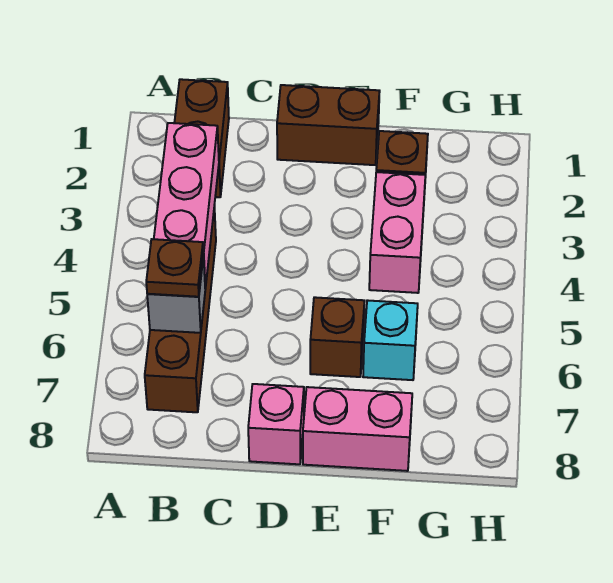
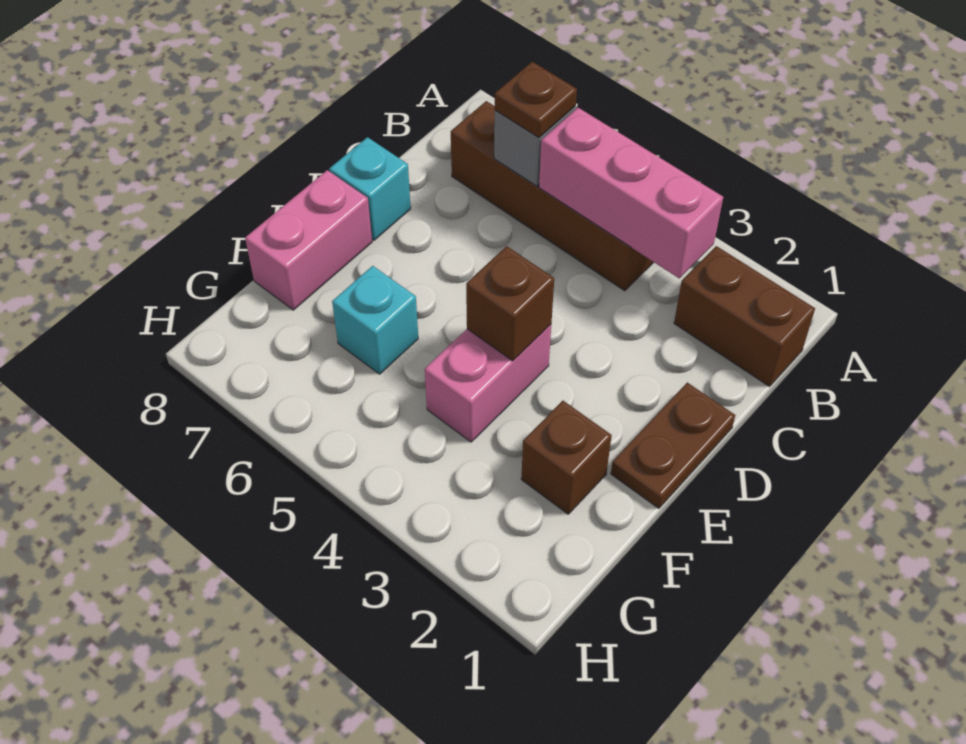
brown brick D1:E1 level 1 -> brown plate D1:E1 level 1
pink brick D8 level 1 -> cyan brick D8 level 1
brown brick E6 level 1 -> brown brick E4 level 2
pink brick F3:F4 level 1 -> pink brick E4:F4 level 1

